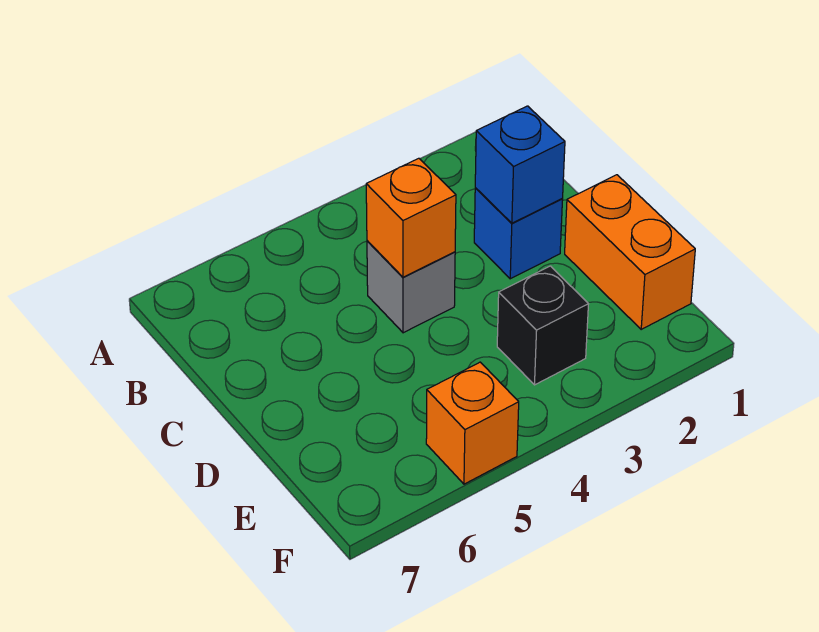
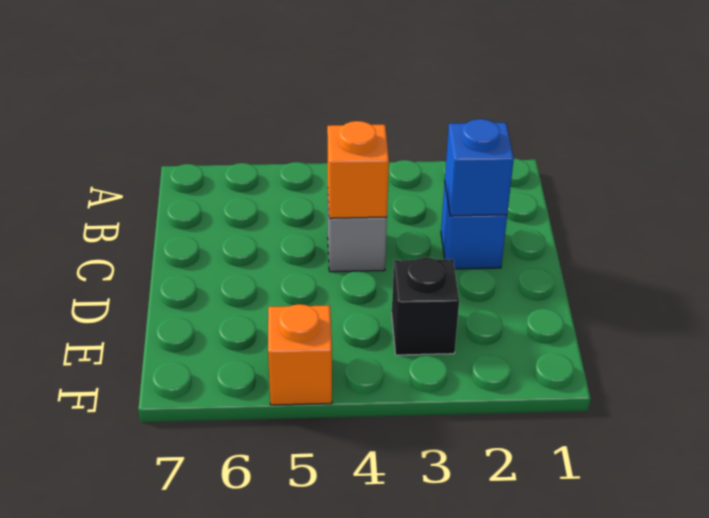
orange brick D1:E1 level 1 -> none

